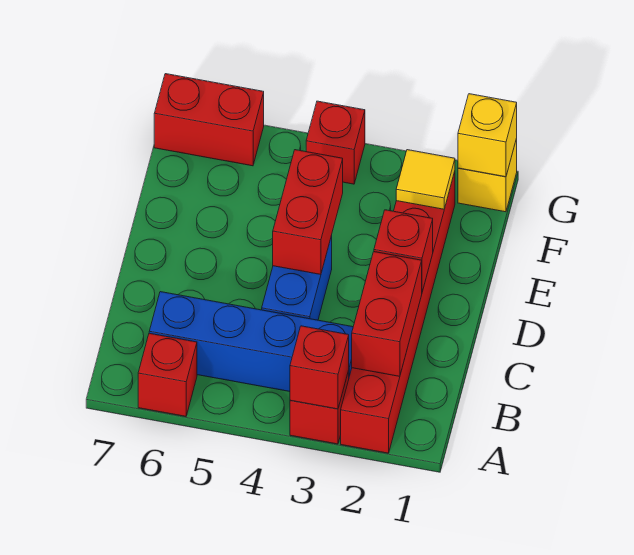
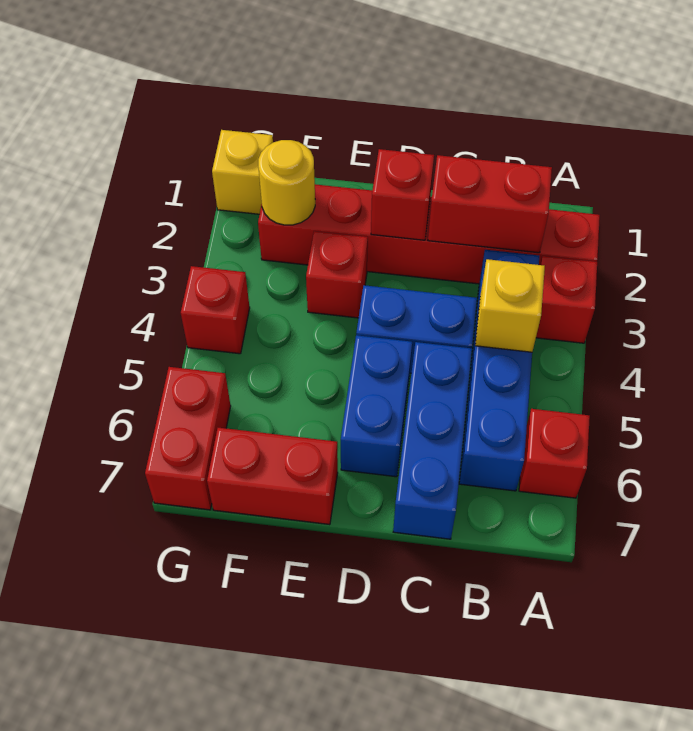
red brick A3 level 2 -> red brick E3 level 1
none -> blue brick C5:C7 level 1
red brick D4:E4 level 2 -> red brick E7:F7 level 1
none -> blue brick D5:D6 level 1
yellow tile F2 level 2 -> yellow round brick F2 level 2
yellow brick G1 level 2 -> yellow brick B4 level 2

